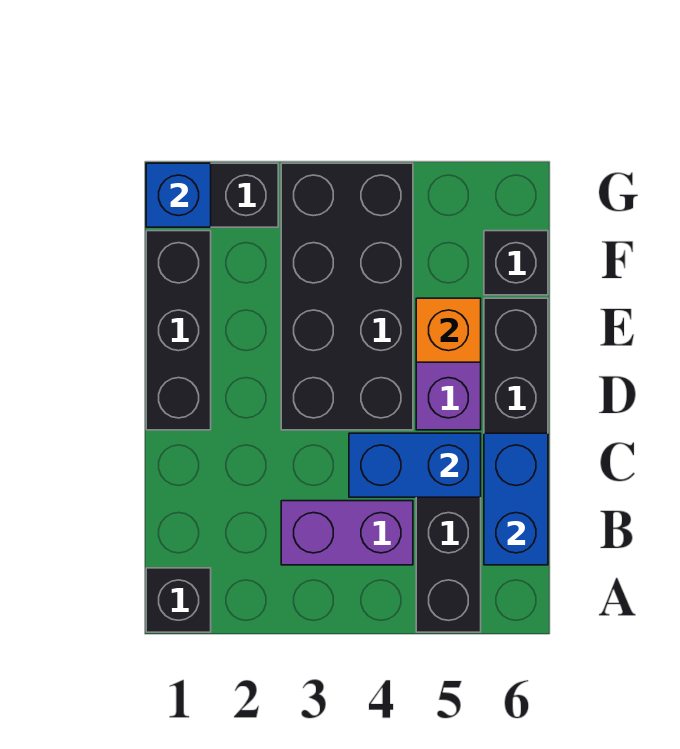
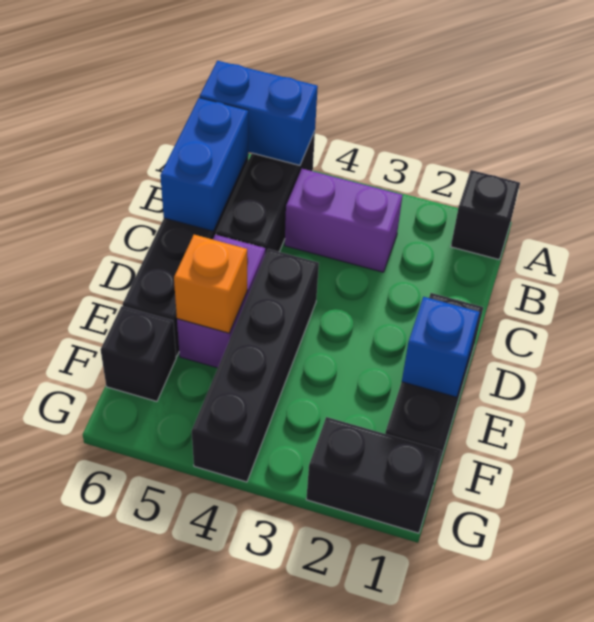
blue brick C4:C5 level 2 -> blue brick A5:A6 level 2
black brick D3:G4 level 1 -> black brick D4:G4 level 1
blue brick G1 level 2 -> blue brick E1 level 2

